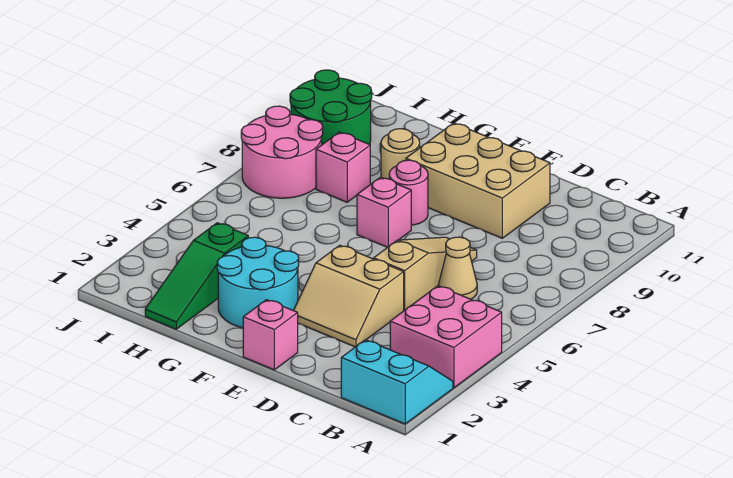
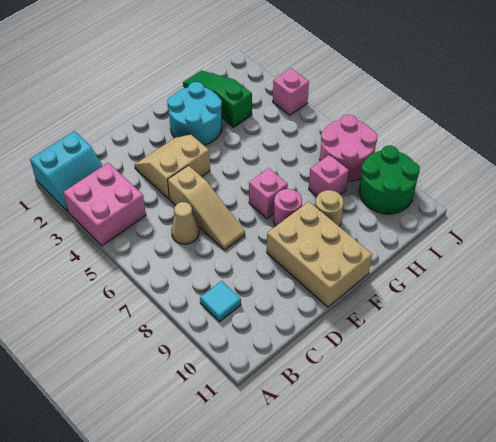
none -> cyan tile B9 level 1
tan brick D9:F10 level 1 -> tan brick E9:F11 level 1
pink brick E1 level 1 -> pink brick J4 level 1

